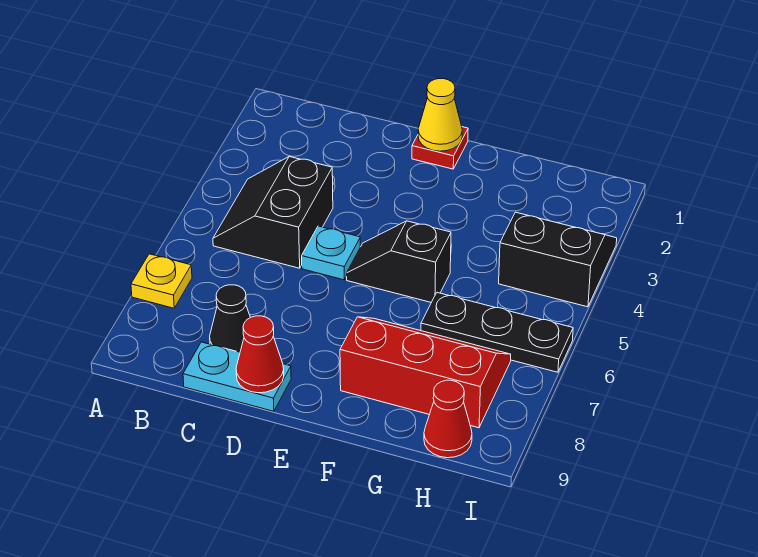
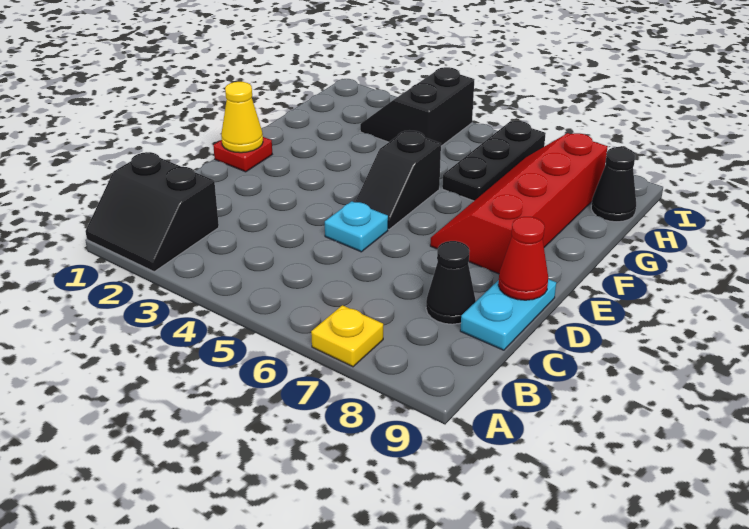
black slope B4:C5 level 1 top C -> black slope A1:B2 level 1 top B
red slope F7:H8 level 1 top 8 -> red slope E7:H8 level 1 top 8
red cone H9 level 1 -> black cone H9 level 1

